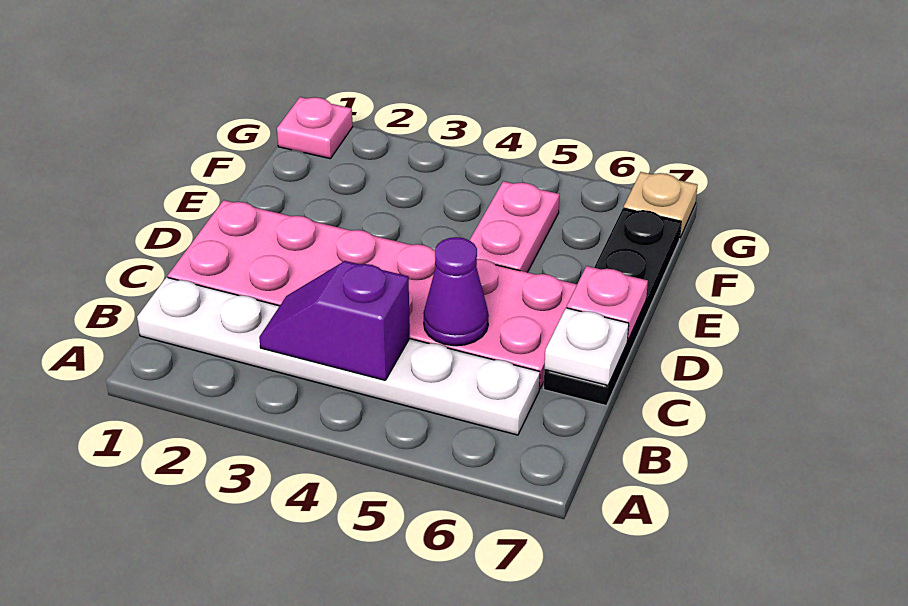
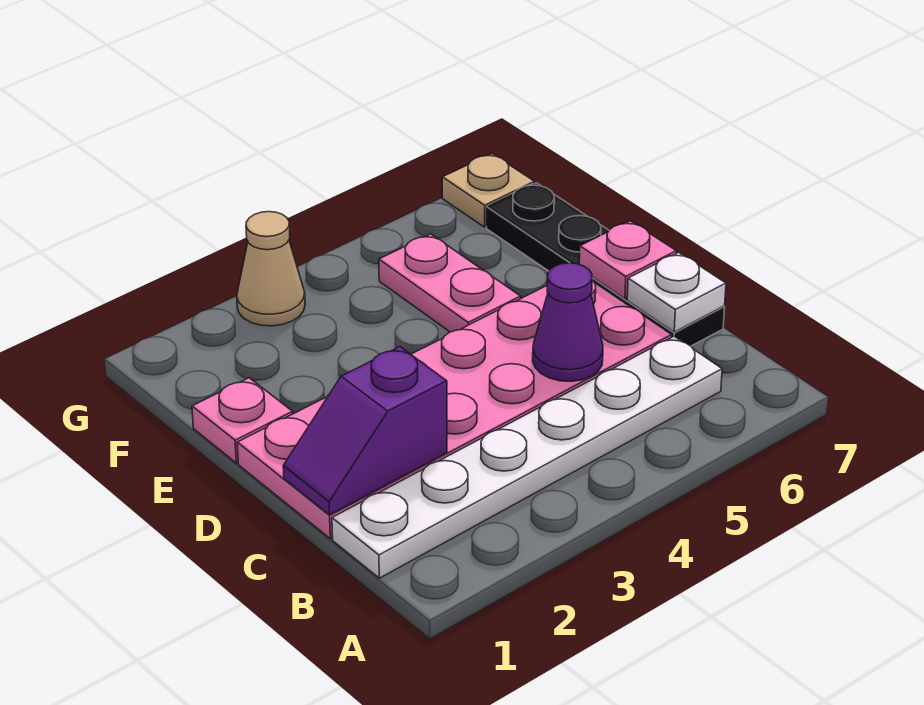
purple slope B3:B4 level 2 top 4 -> purple slope C1:C2 level 2 top 2
pink plate G1 level 1 -> pink plate E1 level 1
none -> tan cone G3 level 1

